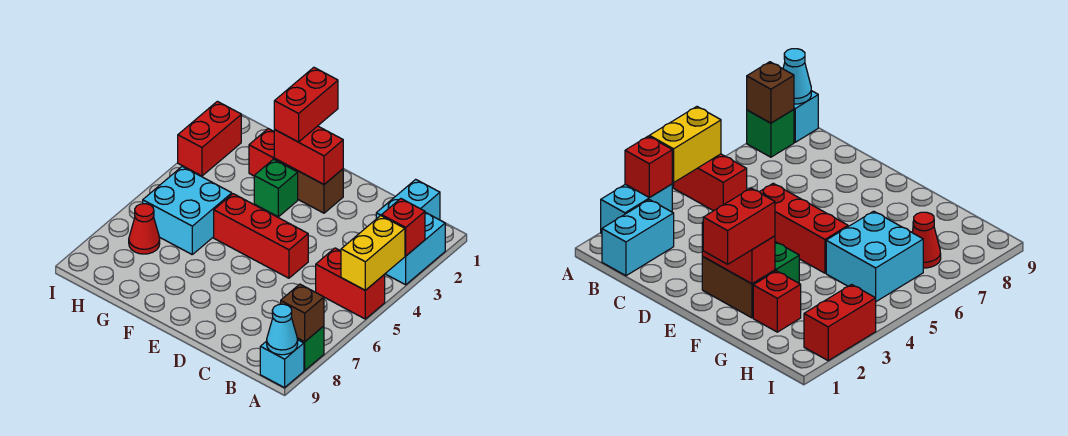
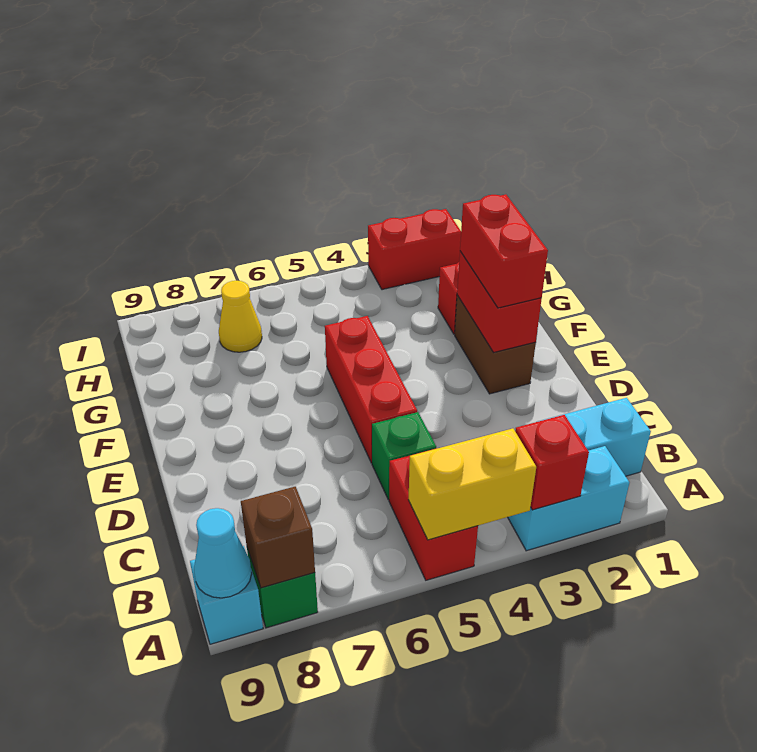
red brick F1:F2 level 3 -> red brick E2:F2 level 3
green brick F3 level 1 -> green brick C5 level 1
cyan brick G5:H6 level 1 -> none
red cone H7 level 1 -> yellow cone H7 level 1

